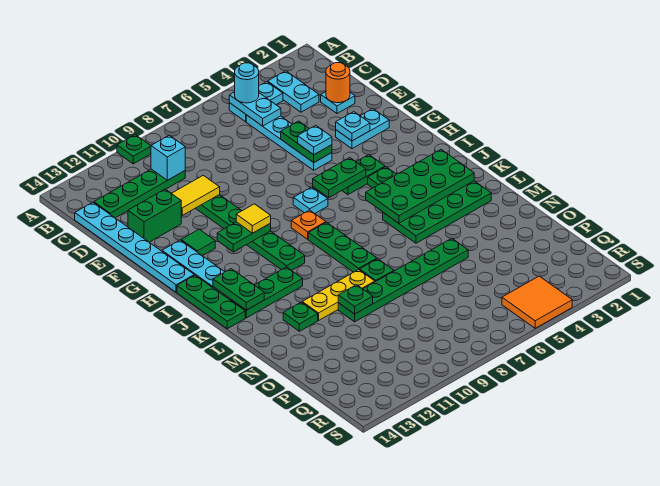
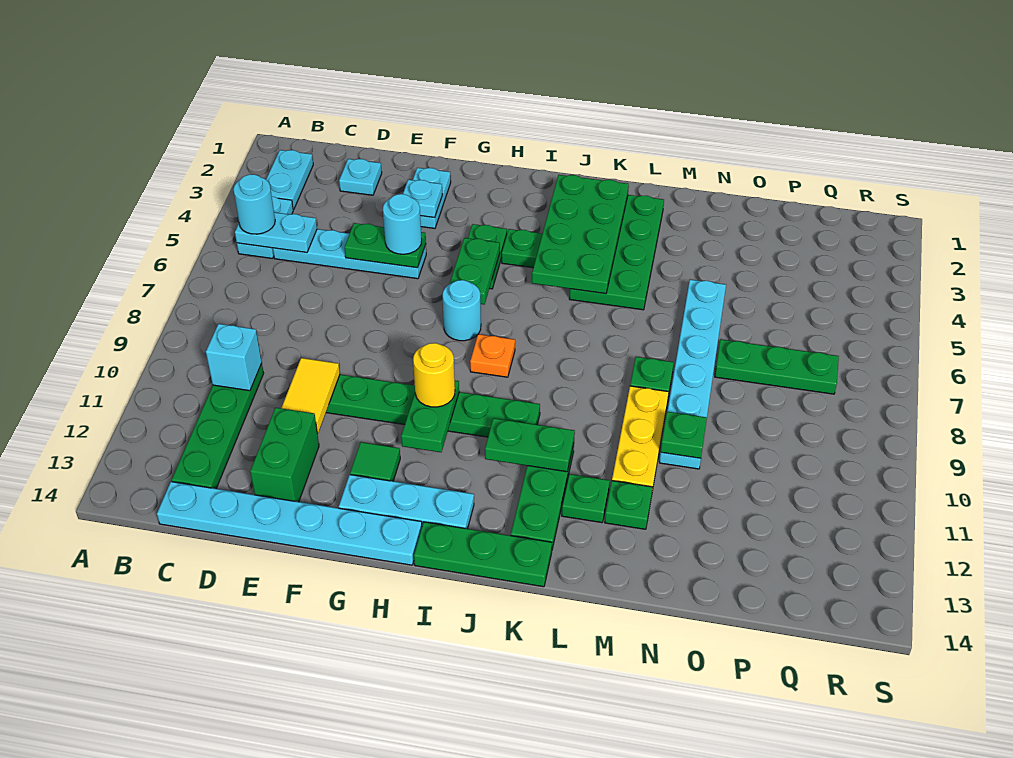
green plate A10 level 1 -> green plate L12 level 1
cyan plate B3:C3 level 1 -> cyan plate B2:B3 level 1
orange round brick D2 level 2 -> none
cyan plate F5 level 3 -> cyan round brick F5 level 3
cyan plate H7 level 1 -> cyan round brick H7 level 1
yellow tile H10 level 3 -> yellow round brick H10 level 3
green plate J8:L8 level 1 -> green plate O7:Q7 level 1
green plate J13:K13 level 2 -> green plate J11:K11 level 2
green plate N5:N10 level 1 -> cyan plate N5:N10 level 1
orange tile R4:S5 level 1 -> none

